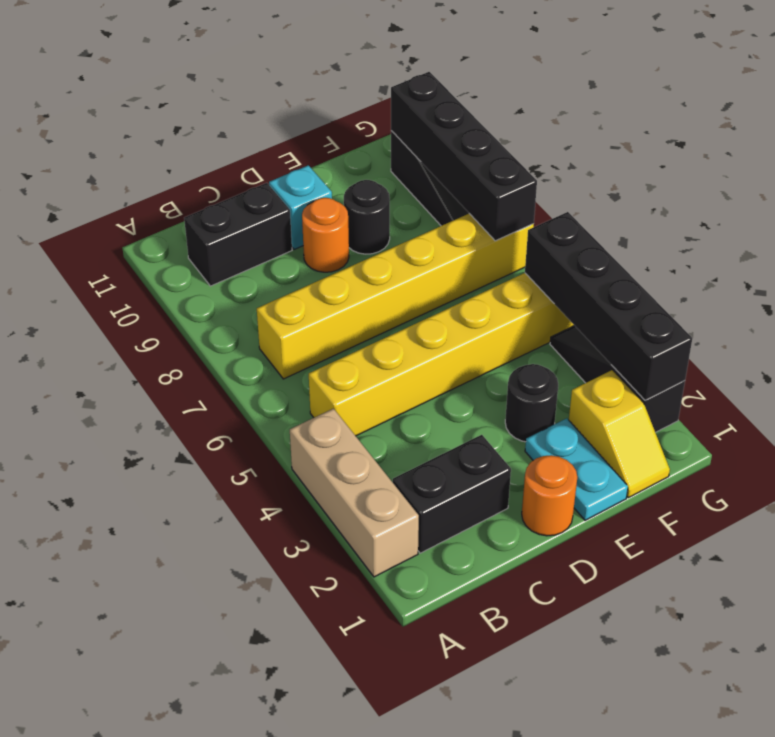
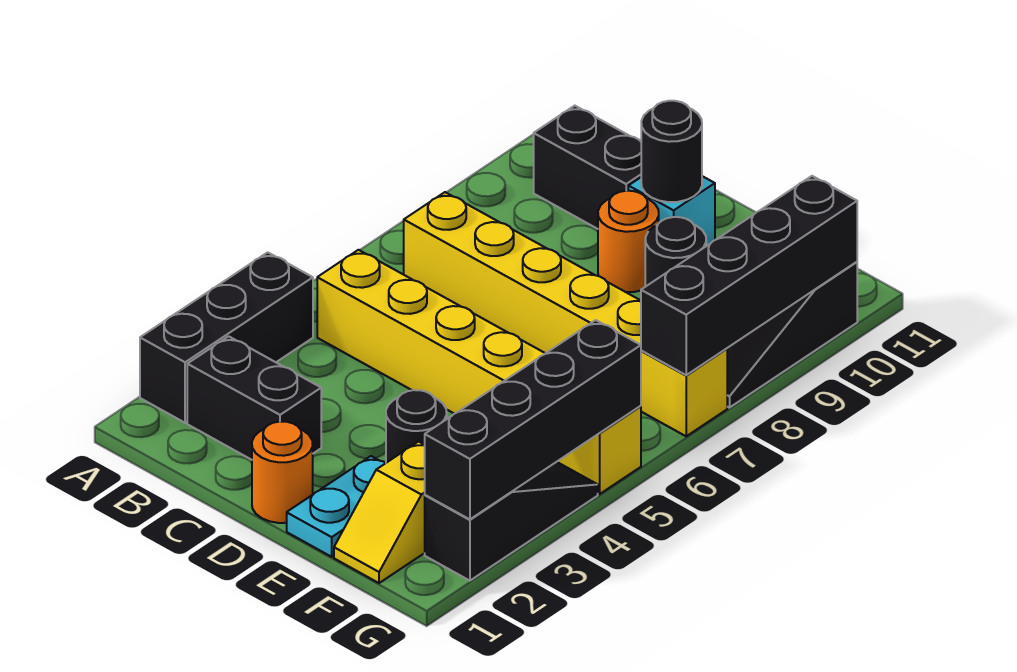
tan brick A2:A4 level 1 -> black brick A2:A4 level 1
none -> black round brick D10 level 2

